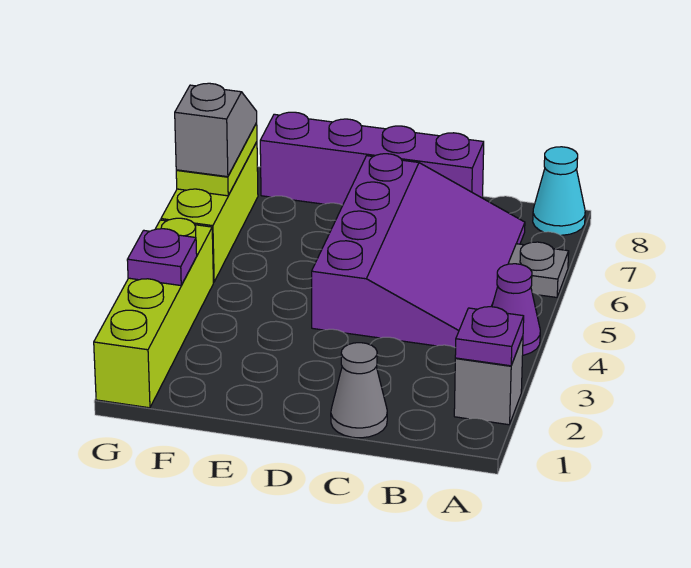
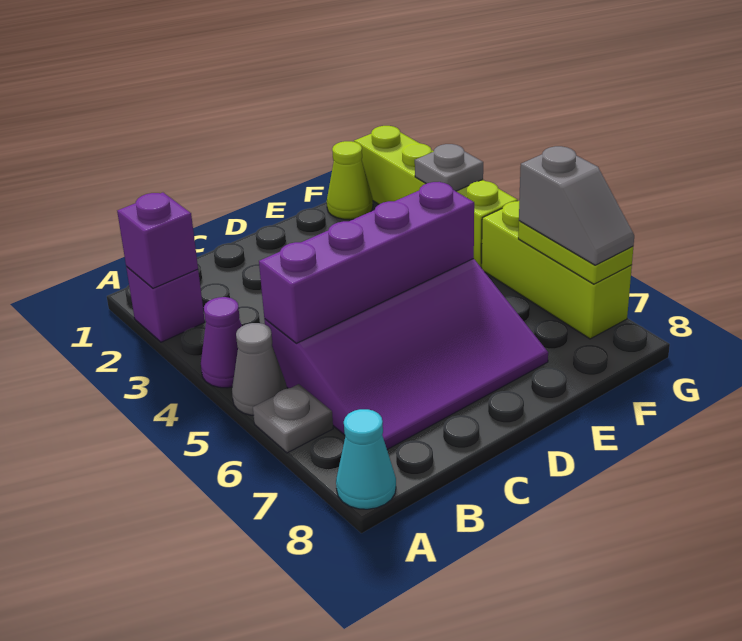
grey brick A2 level 1 -> purple brick A2 level 1
purple plate A2 level 2 -> purple brick A2 level 2
purple slope B4:D7 level 1 top D -> purple slope B5:E7 level 1 top 5
grey cone C1 level 1 -> grey cone A5 level 1
purple brick C8:F8 level 1 -> purple brick B5:E5 level 2
none -> lime cone F1 level 1
purple plate G3 level 2 -> grey plate G3 level 2

